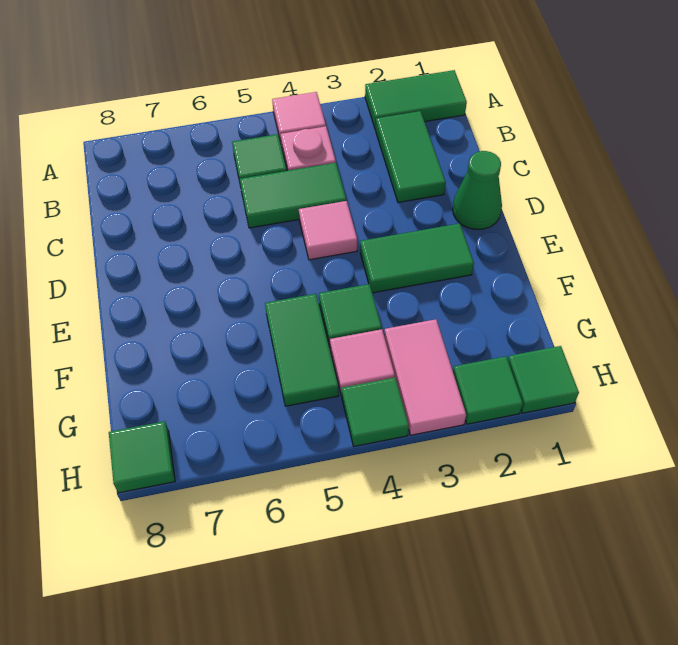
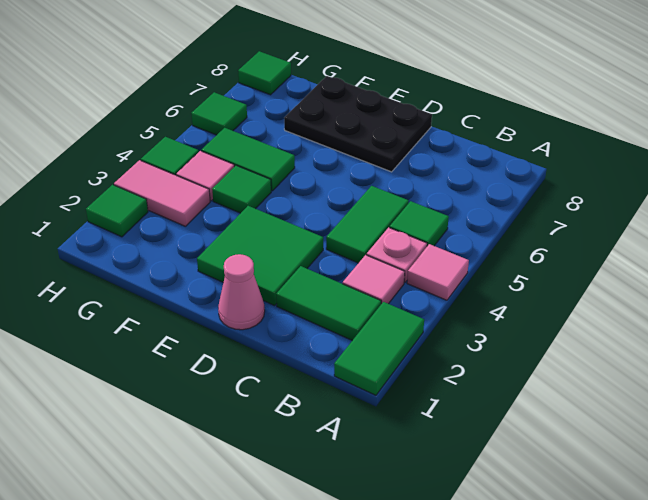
green cone D1 level 1 -> pink cone D1 level 1
pink tile D4 level 1 -> pink tile B3 level 1
none -> black plate D7:F8 level 1
green tile E2:E3 level 1 -> green tile D2:E3 level 1
green tile H1 level 1 -> green tile H6 level 1

